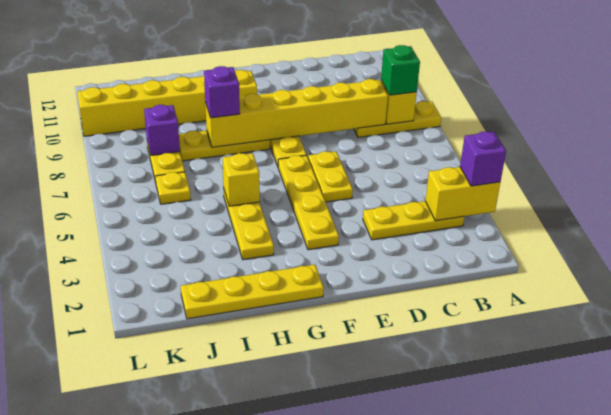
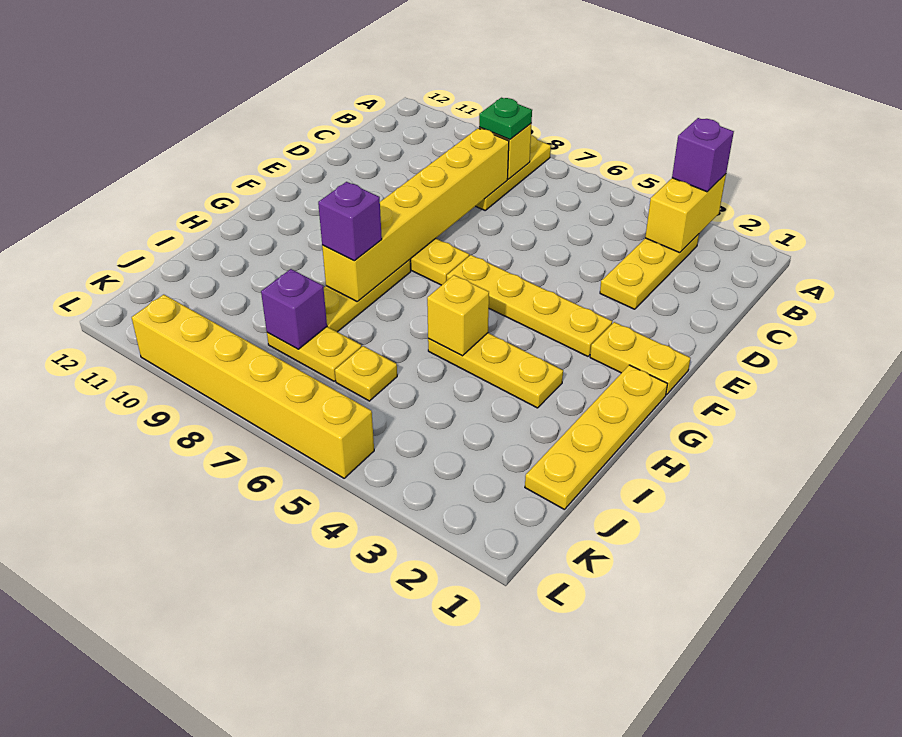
green brick B8 level 3 -> green plate B8 level 3
yellow plate E5:E6 level 1 -> yellow plate F1:F2 level 1
yellow brick G10:L10 level 1 -> yellow brick L5:L10 level 1

